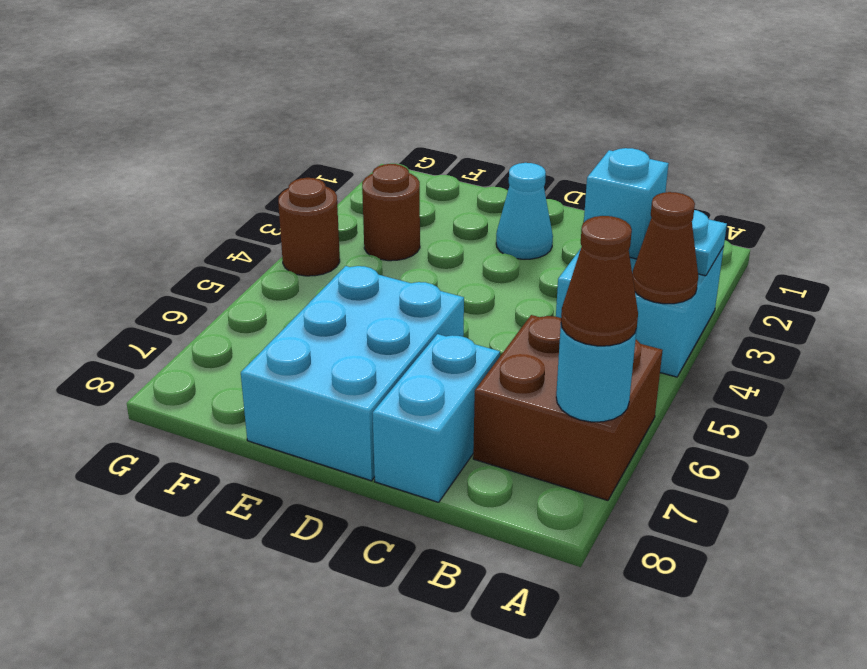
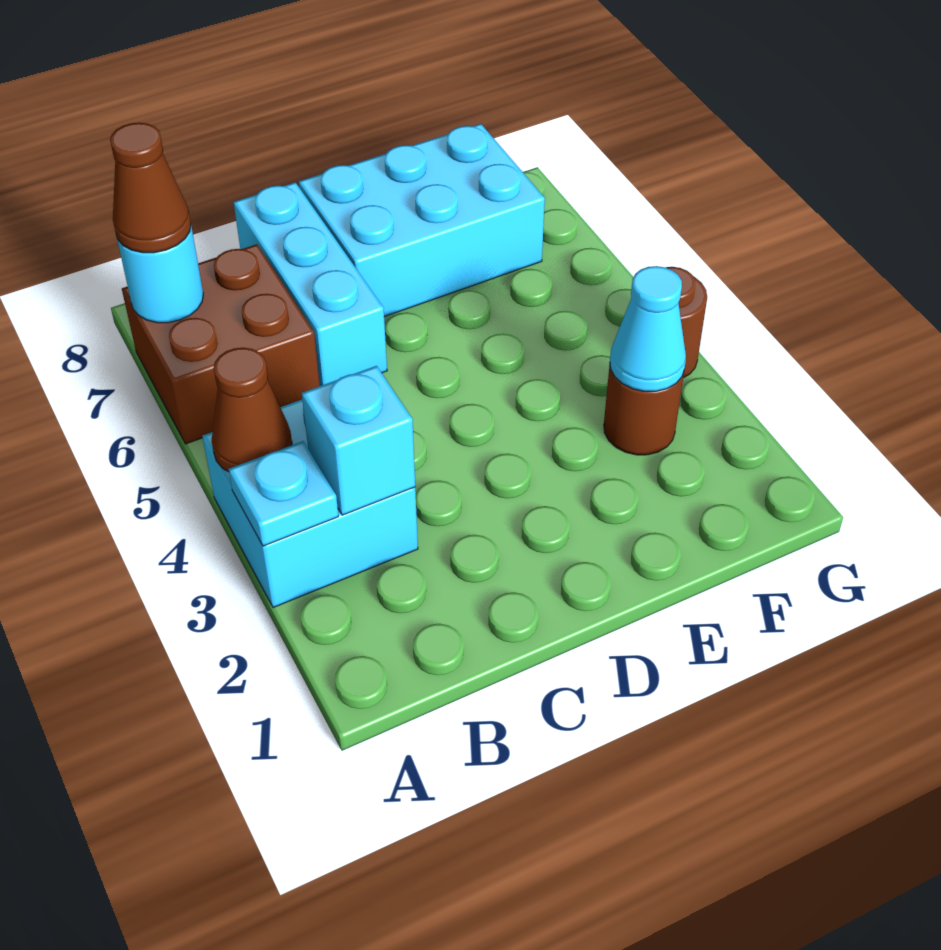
cyan brick C7:C8 level 1 -> cyan brick C6:C8 level 1
cyan cone D2 level 1 -> cyan cone F3 level 2
cyan brick D6:E8 level 1 -> cyan brick D7:F8 level 1

